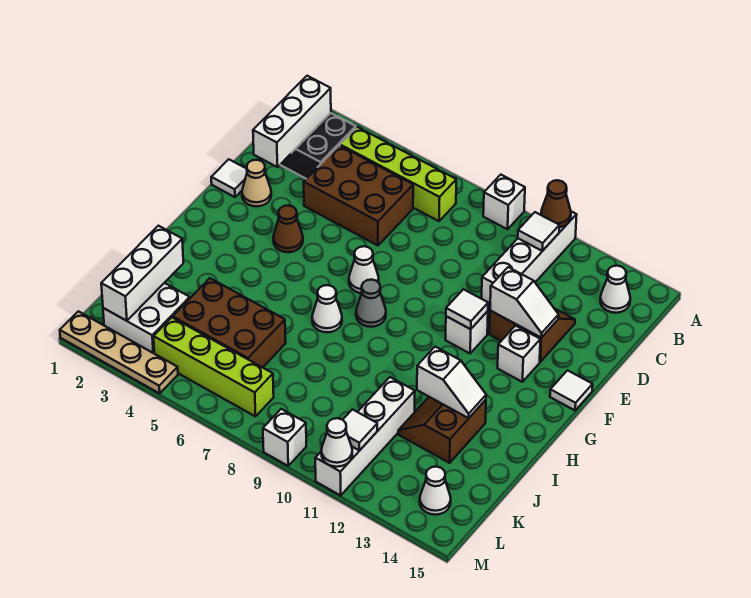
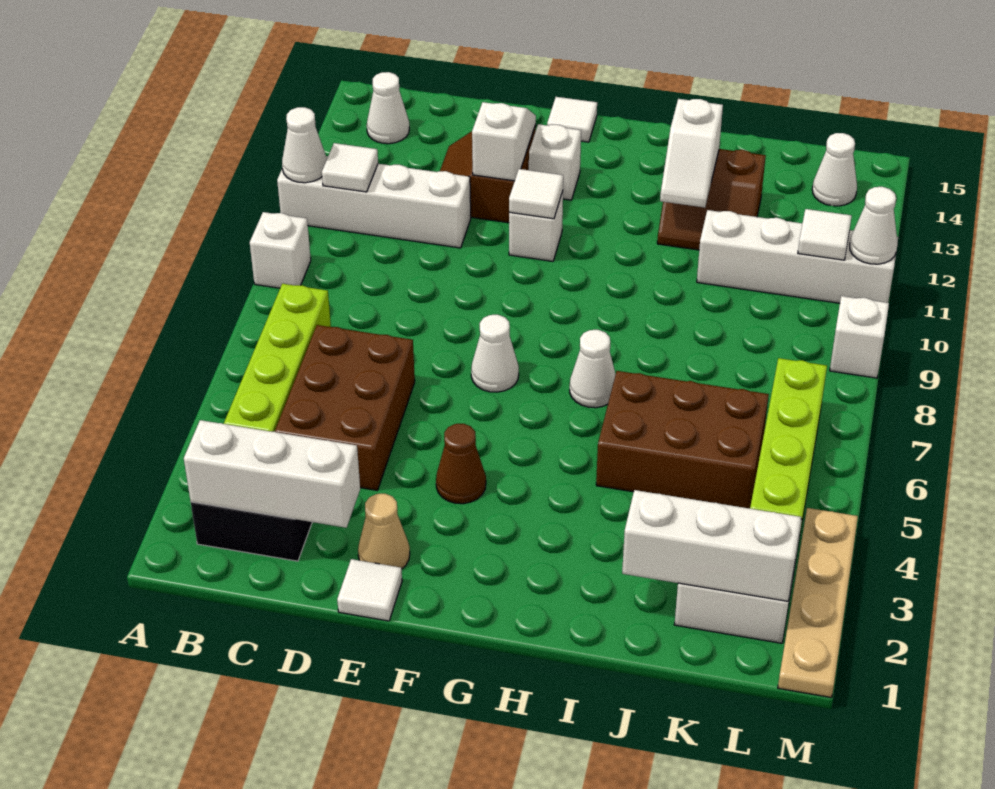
brown cone A11 level 2 -> white cone A11 level 2
grey cone G8 level 1 -> none
white slope I12:I13 level 2 top 12 -> white slope I12:I13 level 2 top 13
brown brick J4:K6 level 1 -> brown brick I5:K6 level 1

